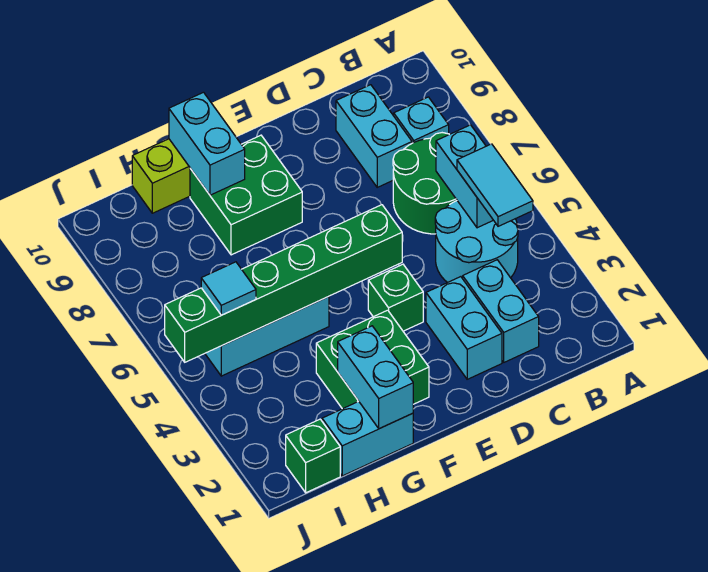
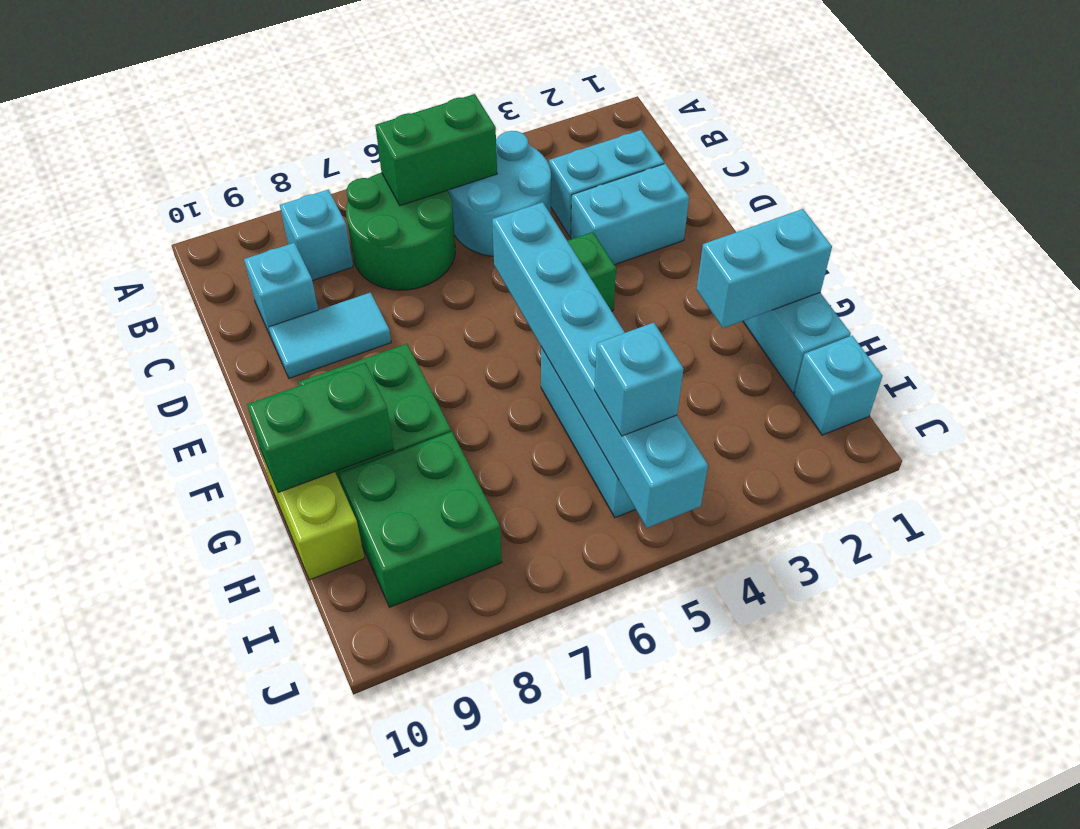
cyan tile B4:B5 level 3 -> cyan tile D8:D9 level 1
cyan brick B5:B6 level 2 -> green brick B5:B6 level 2
cyan brick C8:C9 level 1 -> cyan brick C9 level 1
green brick E5:J5 level 2 -> cyan brick E5:J5 level 2
green brick F2:G3 level 1 -> green brick H8:I9 level 1
cyan brick G9:G10 level 2 -> green brick G9:G10 level 2
green brick I1 level 1 -> cyan brick I1 level 1
cyan tile I5 level 3 -> cyan brick I5 level 3

